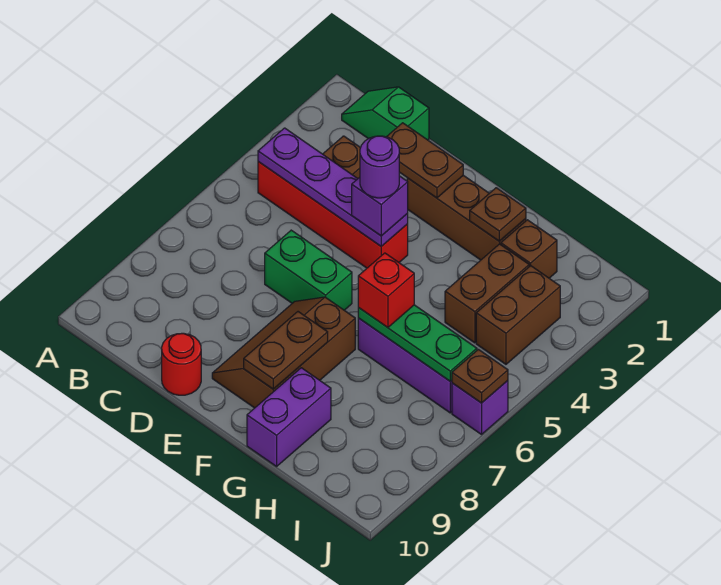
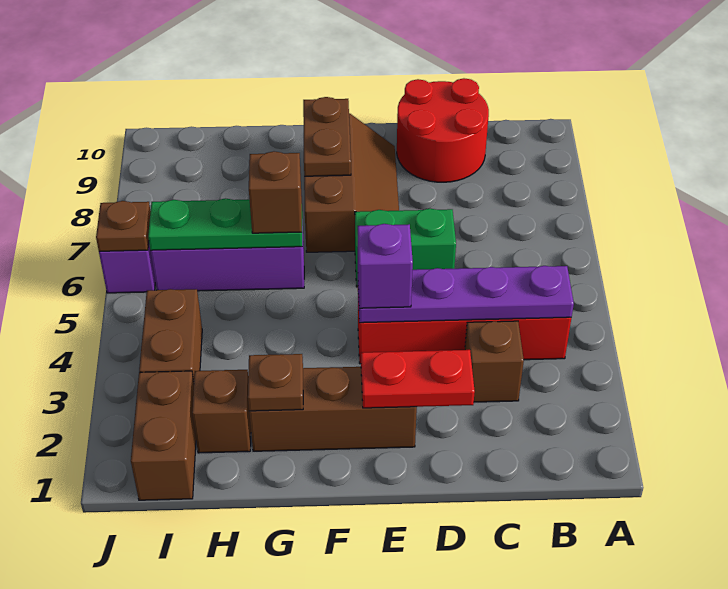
green slope B1:C1 level 1 top C -> none
brown plate D2:E2 level 2 -> red plate D2:E2 level 2
red round brick D10 level 1 -> red round brick C9:D10 level 1
purple round brick E4 level 4 -> none
red brick G6 level 3 -> brown brick G6 level 3
purple brick G9:G10 level 1 -> none
brown brick H3:H4 level 1 -> brown brick I1:I2 level 1

